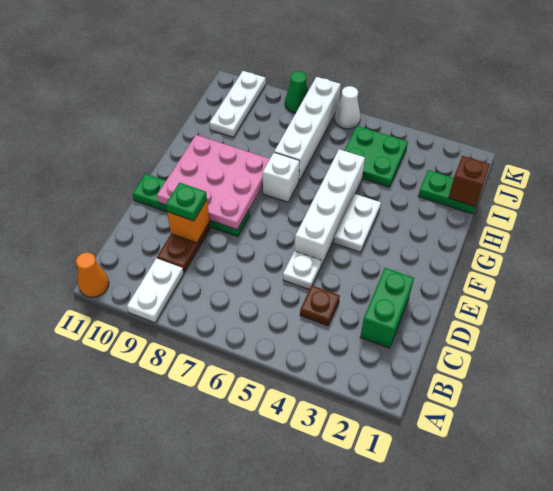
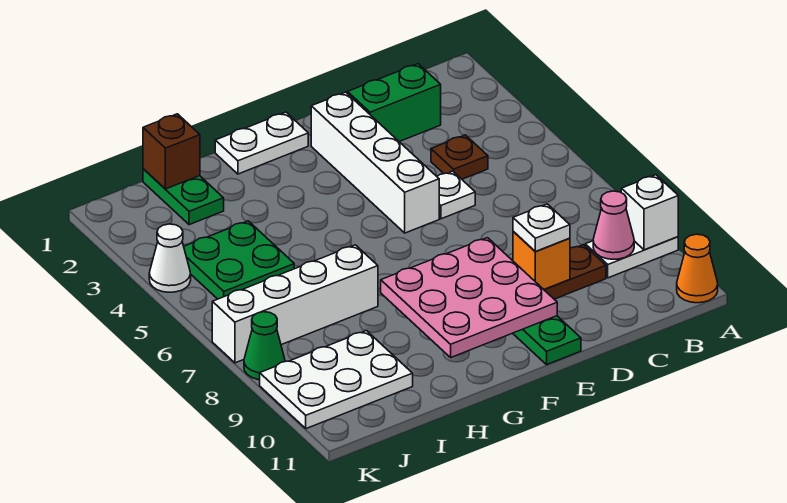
none -> pink cone B9 level 2
green plate D9 level 3 -> white plate D9 level 3
white brick E5:H5 level 1 -> white brick E2:E5 level 1
white plate F4:G4 level 1 -> white plate F1:G1 level 1
white brick G7 level 1 -> white brick A9 level 2
white plate I10:K10 level 1 -> white plate I9:K10 level 1
white cone K6 level 1 -> white cone K4 level 1

